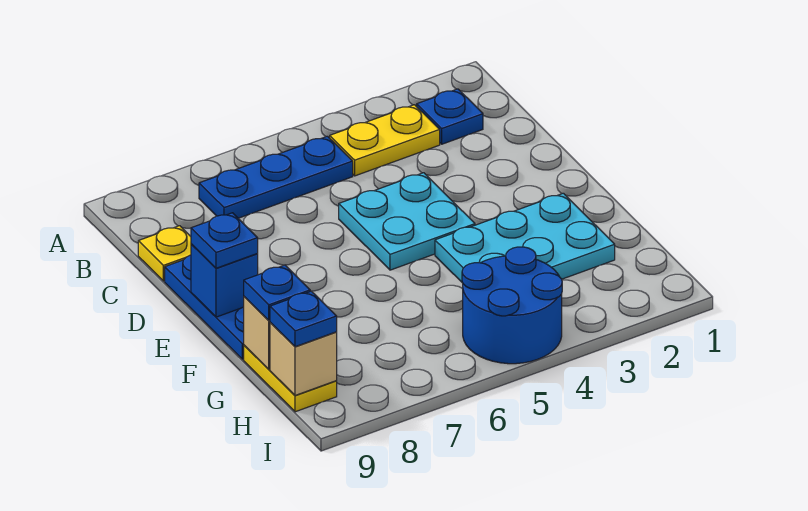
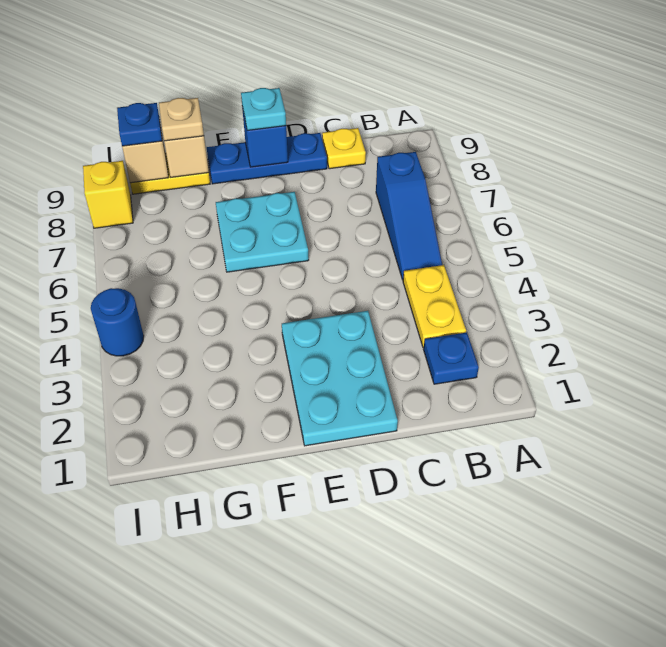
blue plate B5:B7 level 1 -> blue slope B5:B7 level 1 top 7
cyan plate D4:E5 level 1 -> cyan plate E6:F7 level 1
blue plate E9 level 3 -> cyan plate E9 level 3
cyan plate F2:G4 level 1 -> cyan plate D1:E3 level 1
blue plate G9 level 3 -> tan plate G9 level 3
blue round brick H4:I5 level 1 -> blue round brick I4 level 1
none -> yellow brick I8 level 1

